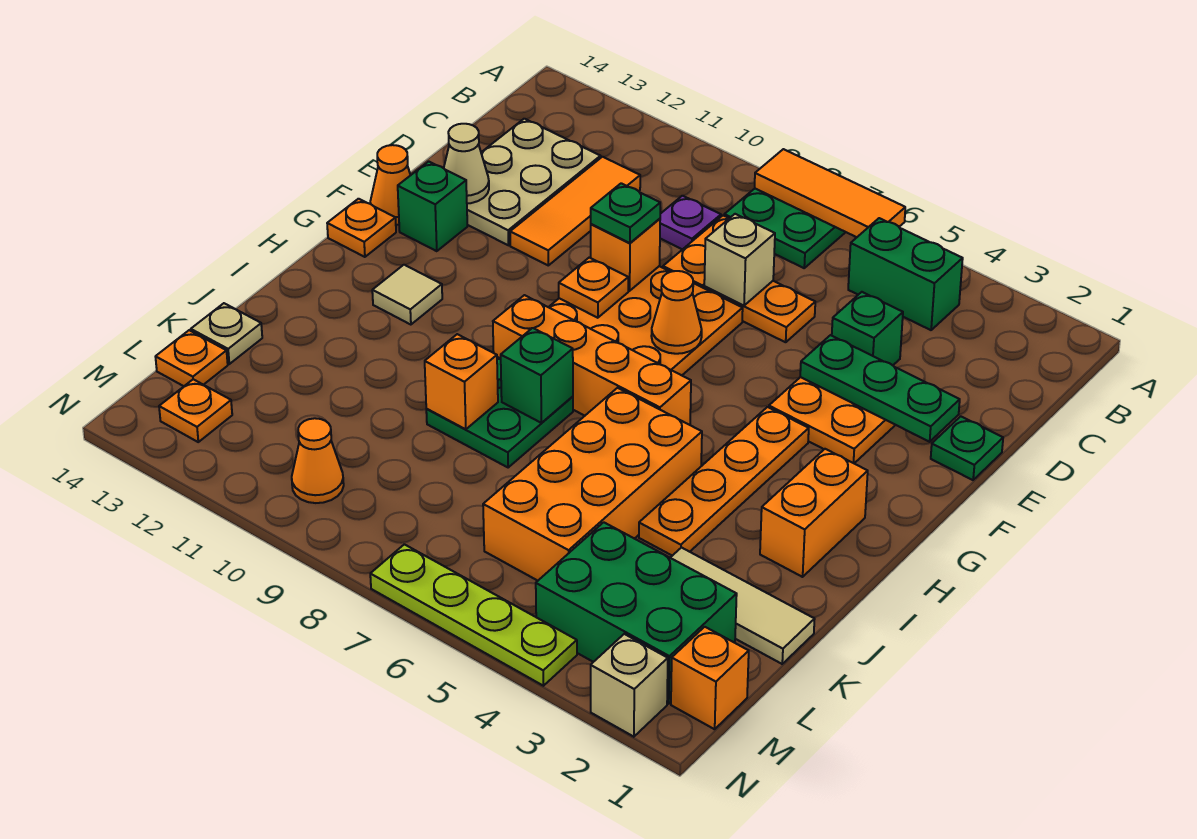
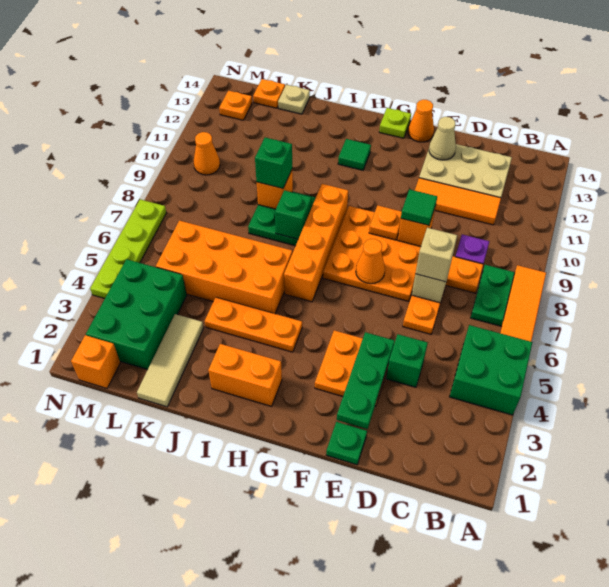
green brick B4:B5 level 1 -> green brick A4:B5 level 1
green plate E9 level 3 -> green tile E9 level 3
green brick F13 level 1 -> green brick J9 level 3
orange plate G4:J4 level 1 -> orange plate H4:J4 level 1
orange plate G14 level 1 -> lime plate G14 level 1
tan tile H12 level 1 -> green tile H12 level 1
tan brick N2 level 1 -> tan brick D7 level 3

